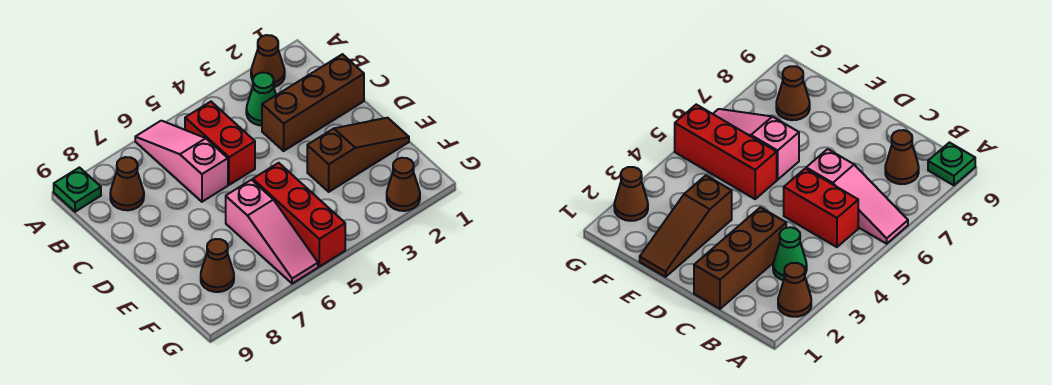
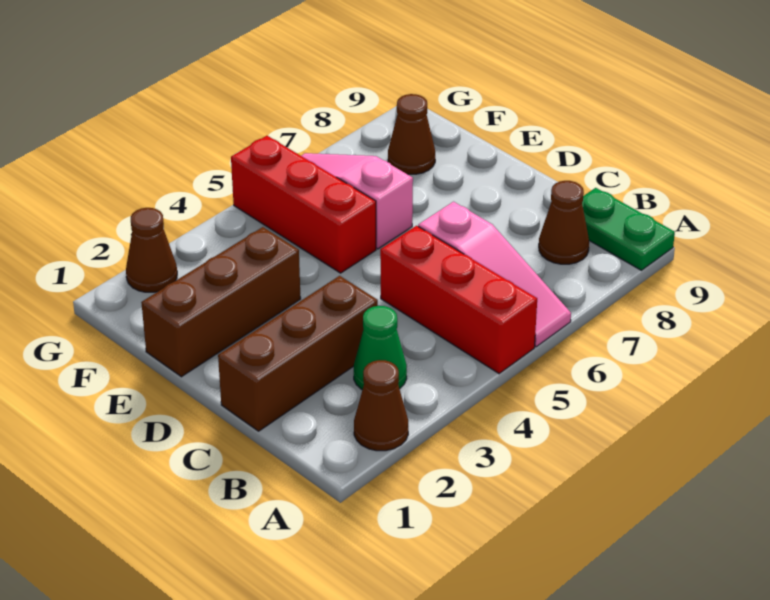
green plate A9 level 1 -> green plate A9:B9 level 1
red brick B5:C5 level 1 -> red brick A5:C5 level 1
brown slope E1:E3 level 1 top 3 -> brown brick E1:E3 level 1

